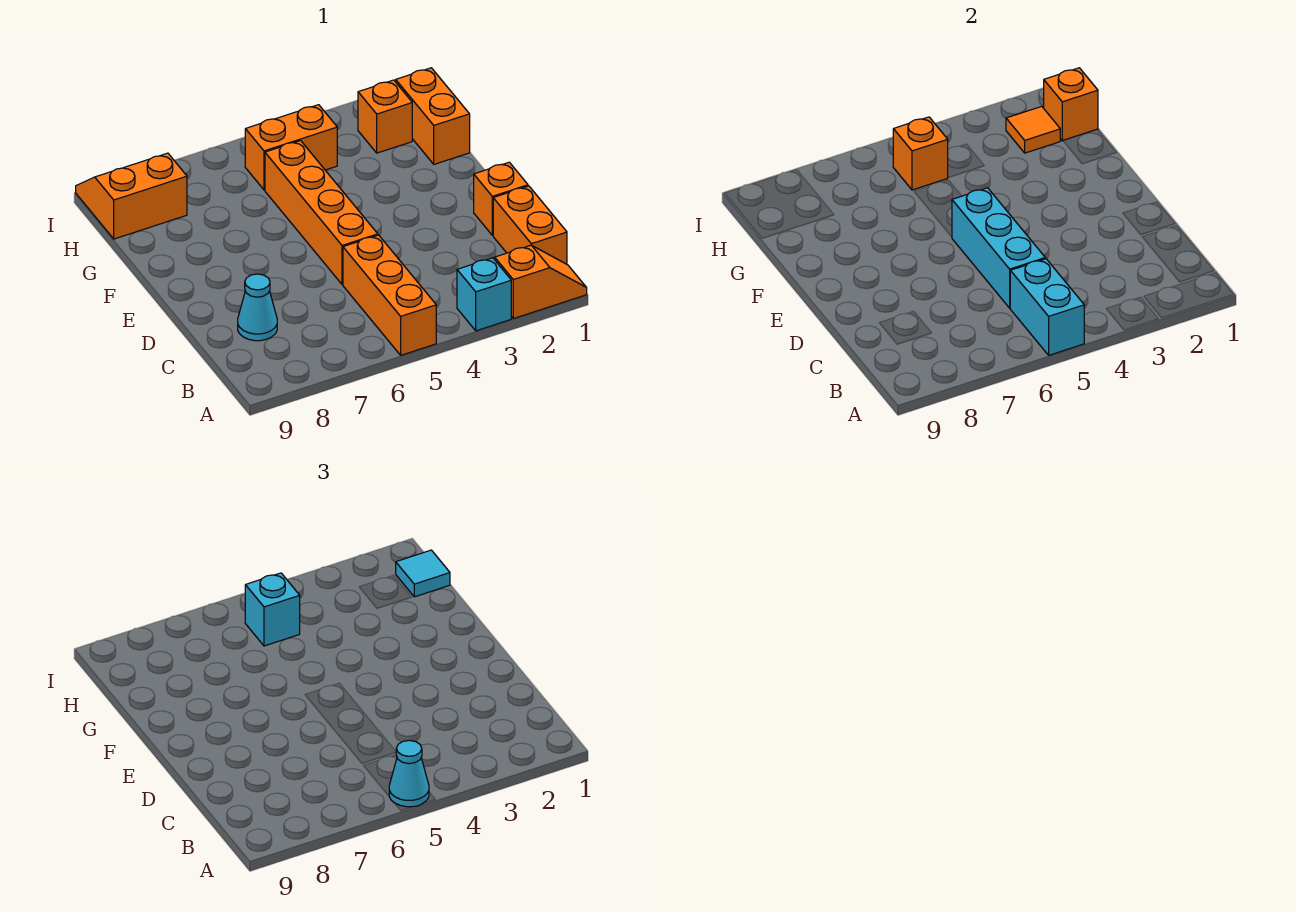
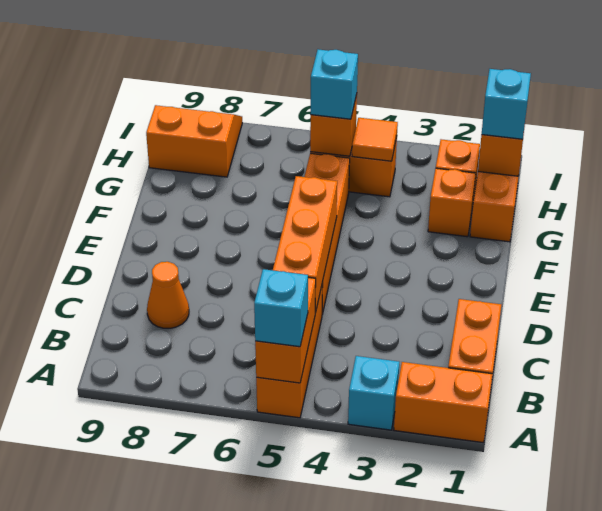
orange slope A1:A2 level 1 top 2 -> orange brick A1:A2 level 1
cyan brick A5:B5 level 2 -> orange brick A5:B5 level 2
cyan cone A5 level 3 -> cyan brick A5 level 3
cyan brick C5:E5 level 2 -> orange brick C5:E5 level 2
cyan cone C8 level 1 -> orange cone C8 level 1
orange brick D1 level 1 -> orange brick G2 level 1
cyan tile H1 level 3 -> cyan brick H1 level 3
orange tile H2 level 2 -> orange tile H4 level 2

